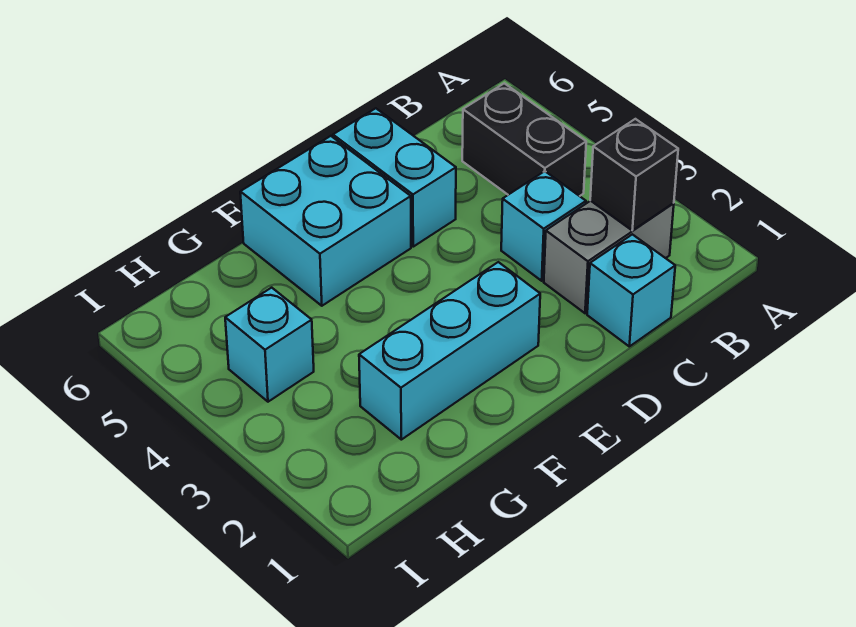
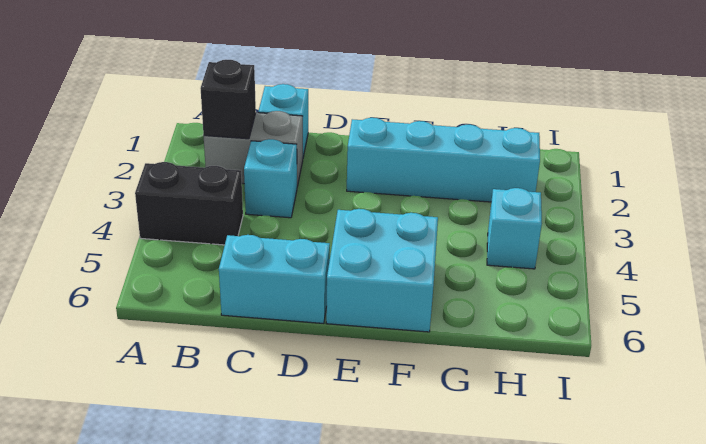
black brick B4:B5 level 1 -> black brick A4:B4 level 1
cyan brick D5:D6 level 1 -> cyan brick C6:D6 level 1
cyan brick E2:G2 level 1 -> cyan brick E2:H2 level 1

